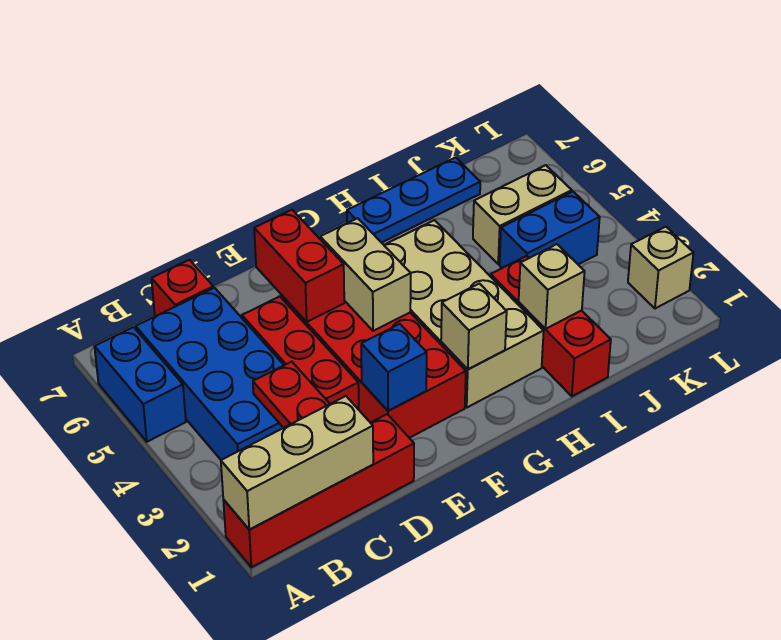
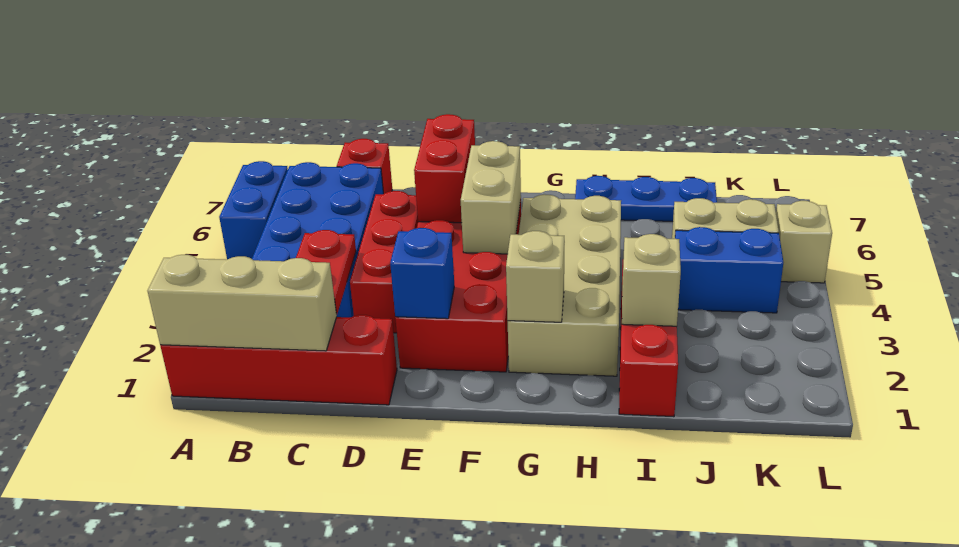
tan brick L2 level 1 -> tan brick L5 level 1

